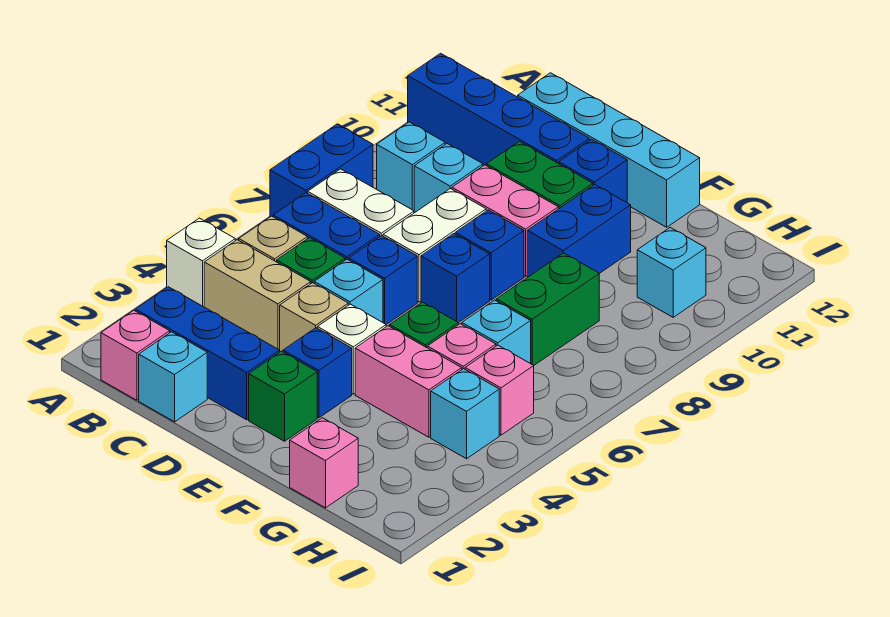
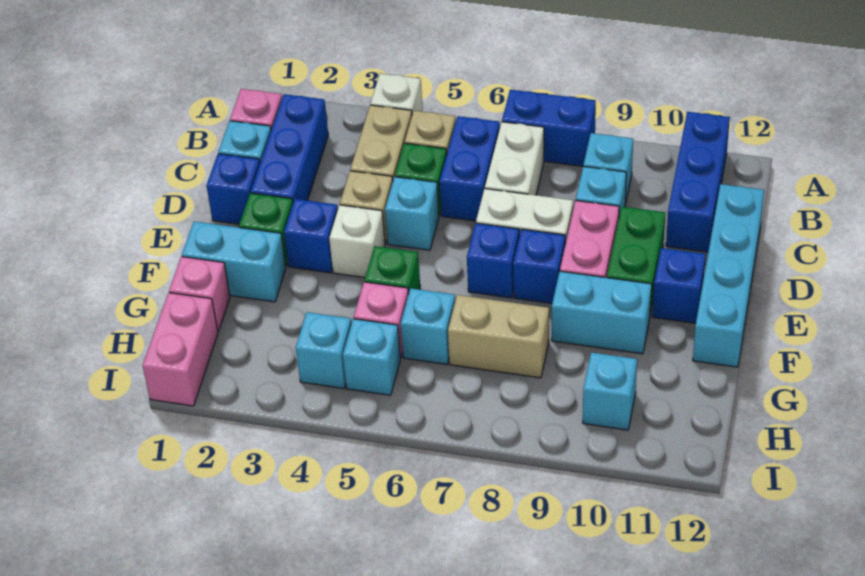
blue brick A11:D11 level 1 -> blue brick A11:C11 level 1
blue brick D6 level 1 -> blue brick D1 level 1
none -> cyan brick F1:F2 level 1
pink brick F4:G4 level 1 -> pink brick H1:I1 level 1
blue brick F9:F10 level 1 -> cyan brick F9:F10 level 1
green brick G7:G8 level 1 -> tan brick G7:G8 level 1
pink brick H5 level 1 -> cyan brick H5 level 1

